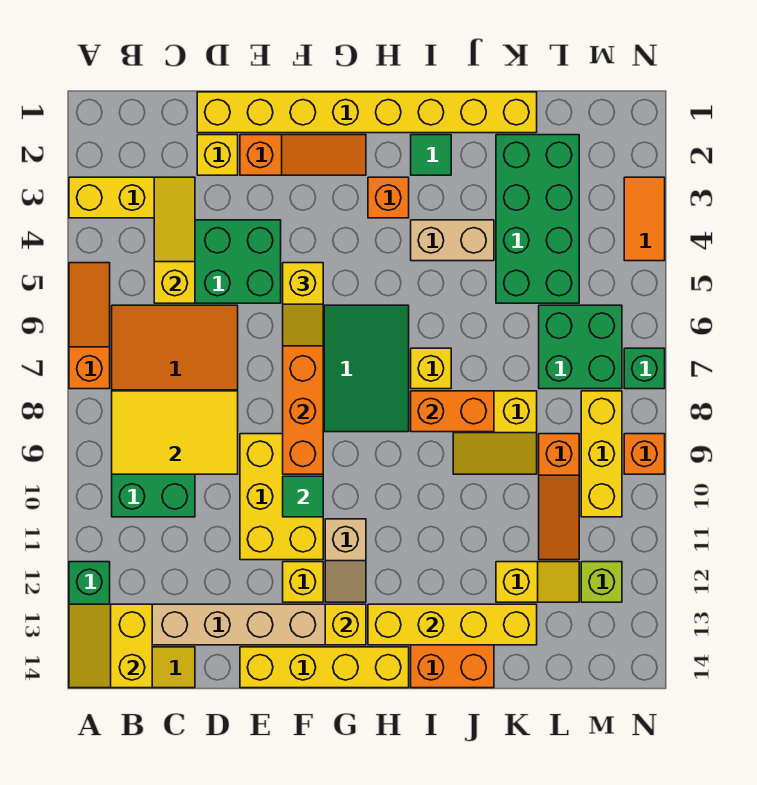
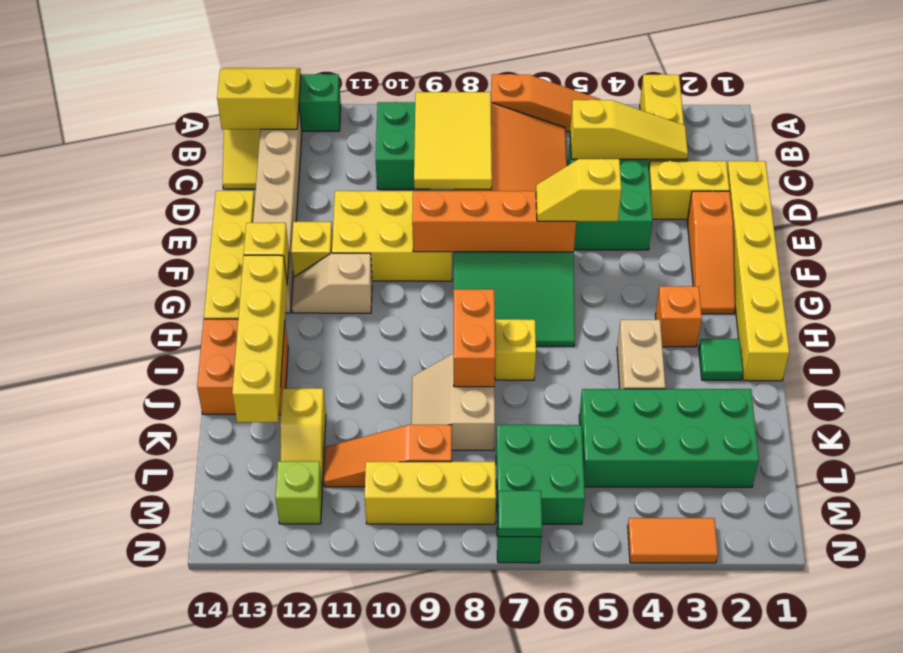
yellow brick D1:K1 level 1 -> yellow brick D1:I1 level 1
yellow brick D2 level 1 -> yellow brick D2:D3 level 1
green tile F10 level 2 -> green tile N7 level 2
yellow slope J8:K9 level 1 top 8 -> tan slope J8:K9 level 1 top 8
orange brick N9 level 1 -> none

